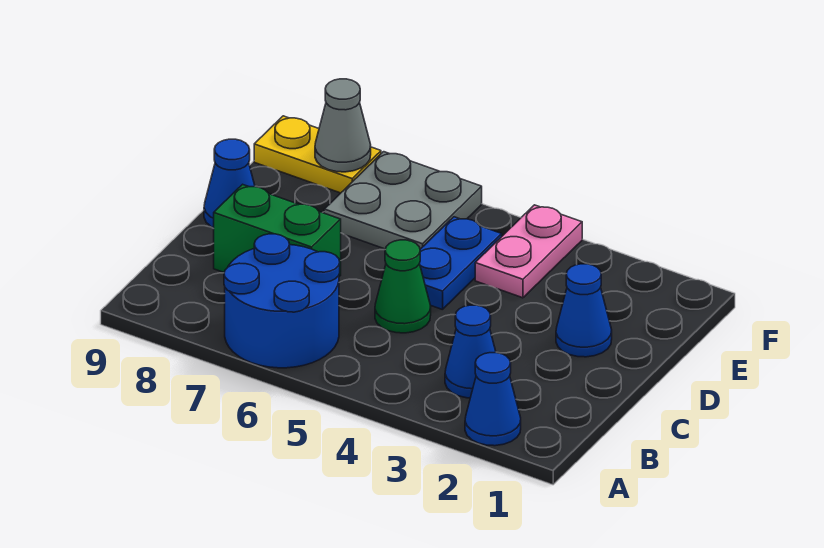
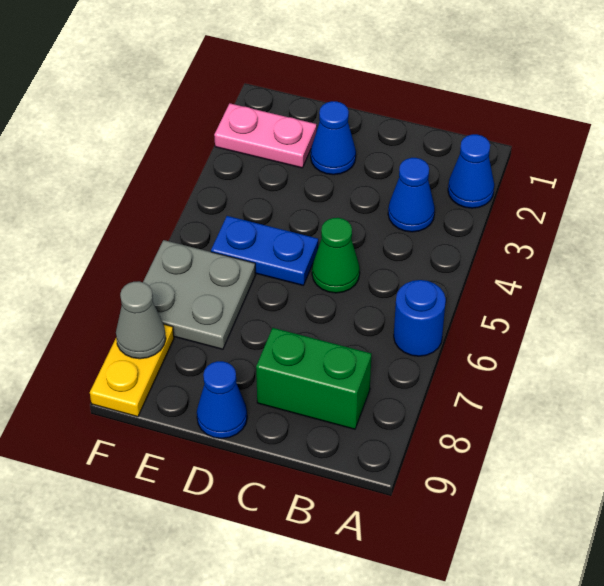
blue round brick A6:B7 level 1 -> blue round brick A6 level 1
green brick C7:C8 level 1 -> green brick B8:C8 level 1
pink plate E4:F4 level 1 -> pink plate E2:F2 level 1

